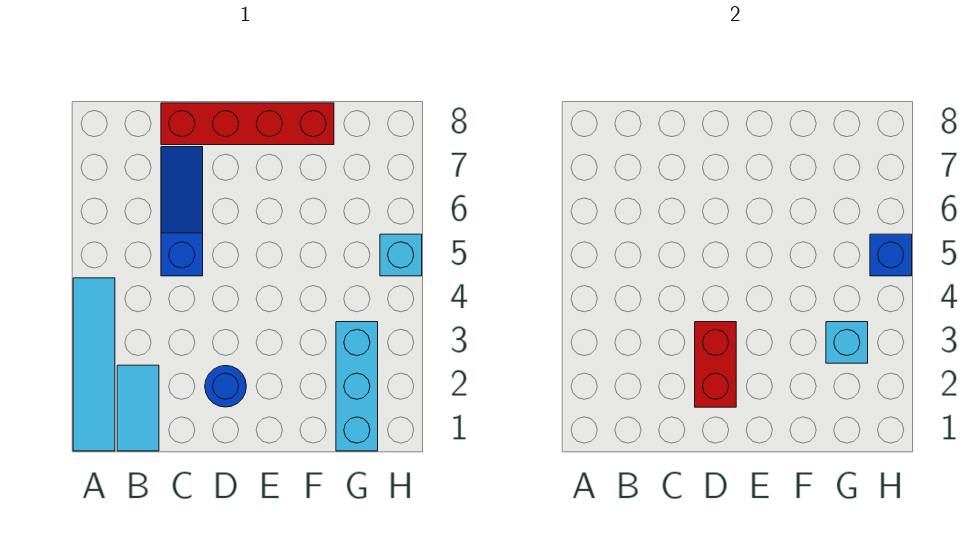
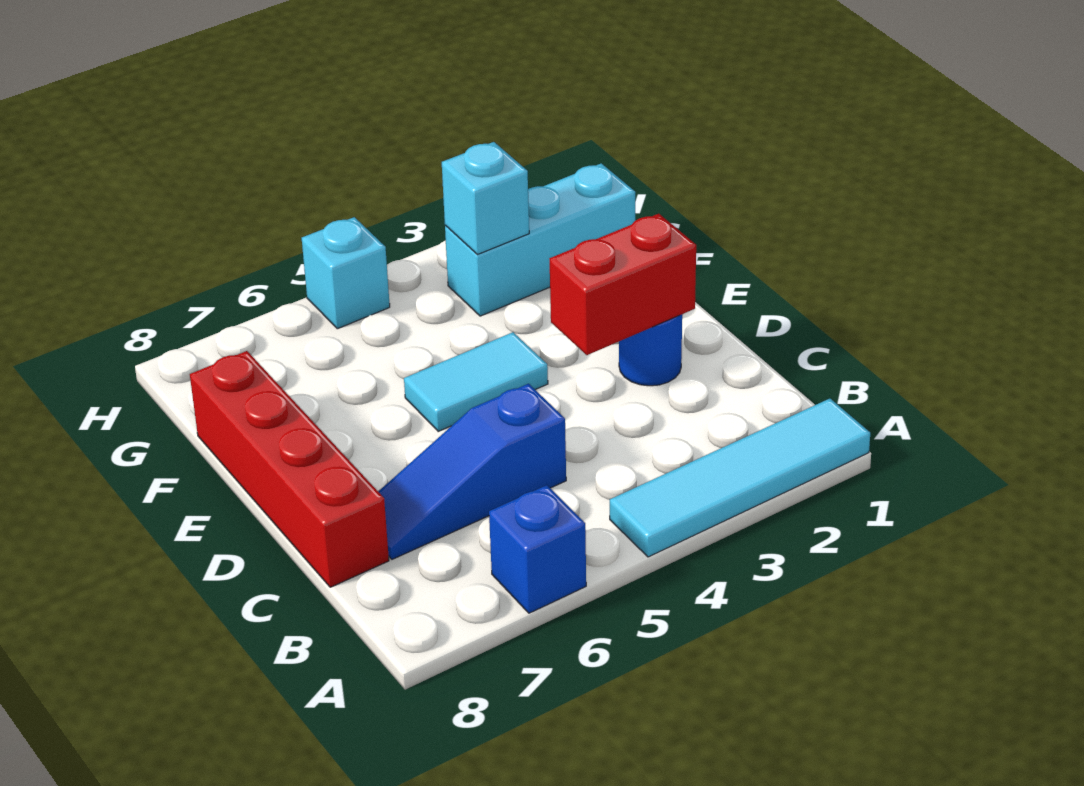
cyan tile B1:B2 level 1 -> cyan tile E4:E5 level 1
blue brick H5 level 2 -> blue brick A6 level 1

